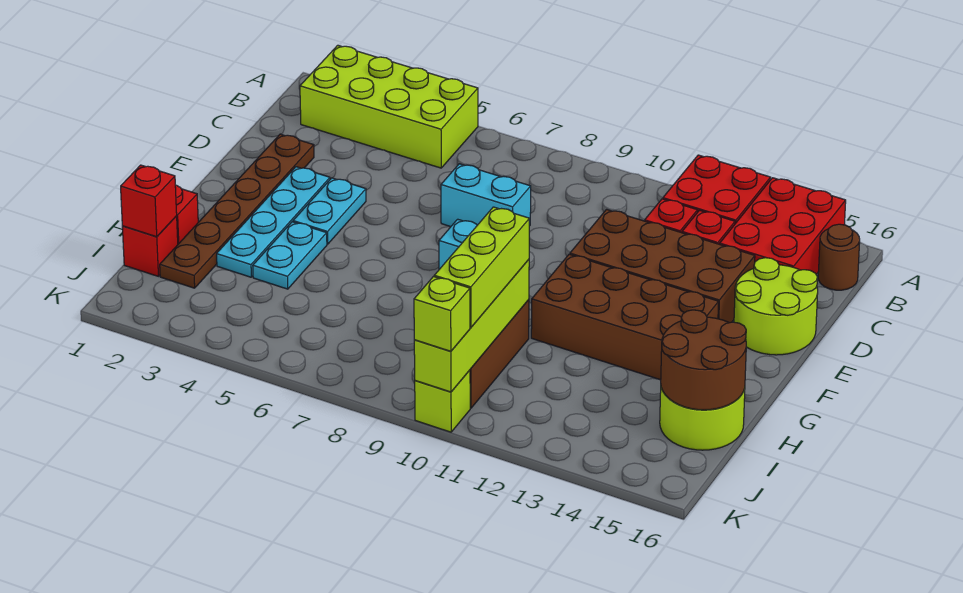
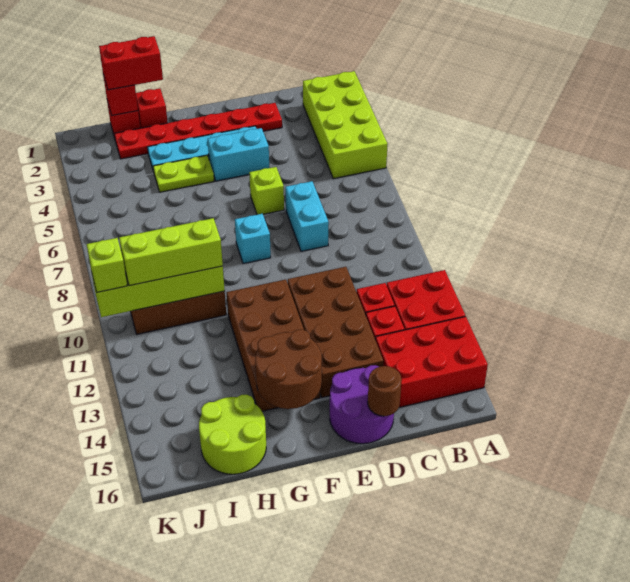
brown round brick B16 level 1 -> brown round brick D16 level 2
brown plate D2:I2 level 1 -> red plate D2:I2 level 1
lime round brick D15:E16 level 1 -> purple round brick D15:E16 level 1
cyan plate E4:F4 level 1 -> cyan brick E4:F4 level 1
cyan plate G4:H4 level 1 -> lime plate G4:H4 level 1
none -> red brick H1:I1 level 3
brown round brick H15:I16 level 2 -> brown round brick F14:G15 level 2
lime brick K10 level 1 -> lime brick E6 level 1

